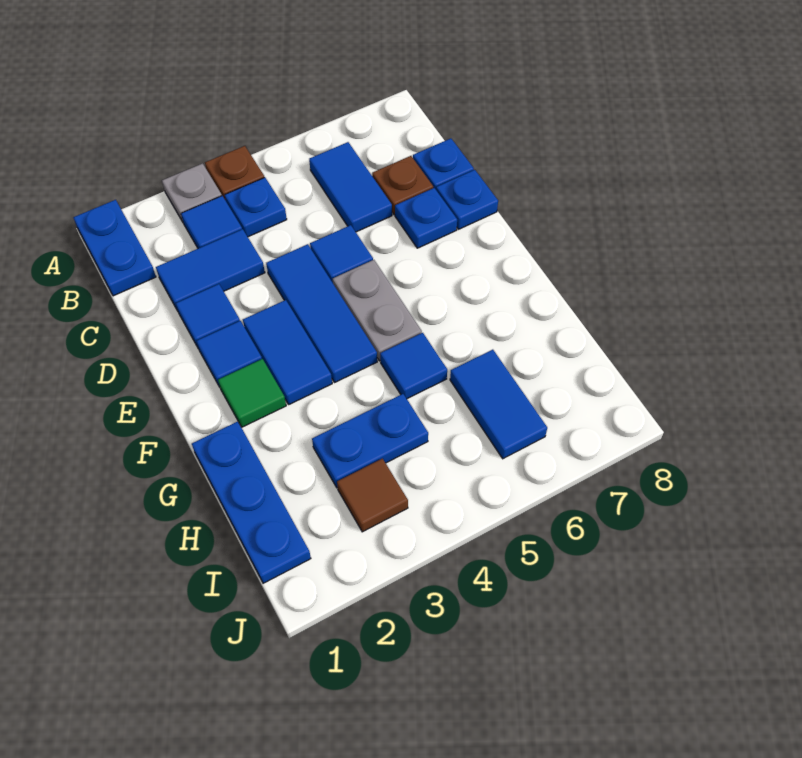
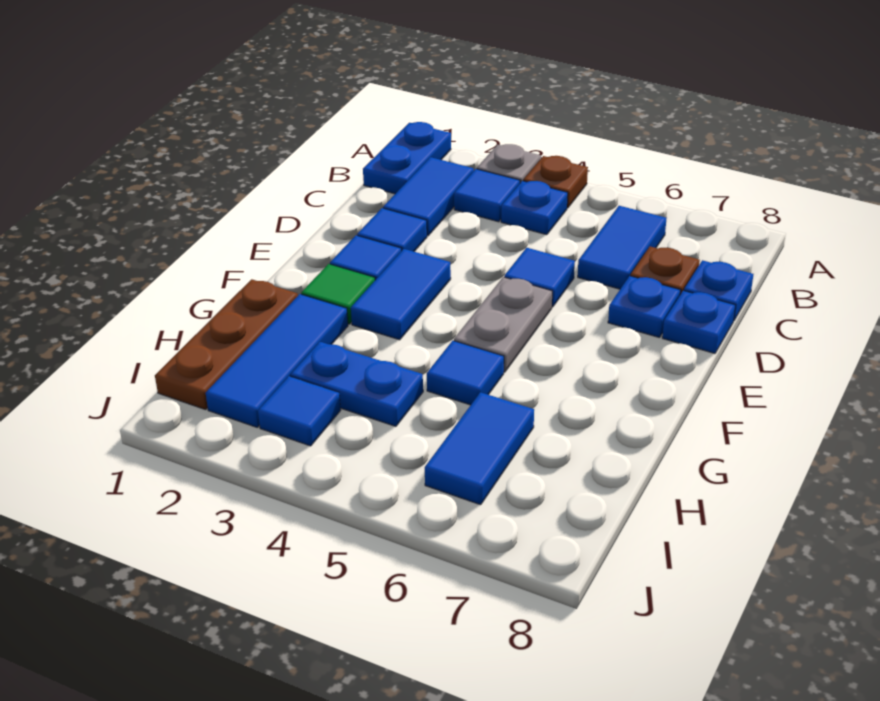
blue tile C2:C3 level 1 -> blue tile B2:C2 level 1
blue tile D4:F4 level 1 -> blue tile G2:I2 level 1
blue plate G1:I1 level 1 -> brown plate G1:I1 level 1
brown tile I3 level 1 -> blue tile I3 level 1

